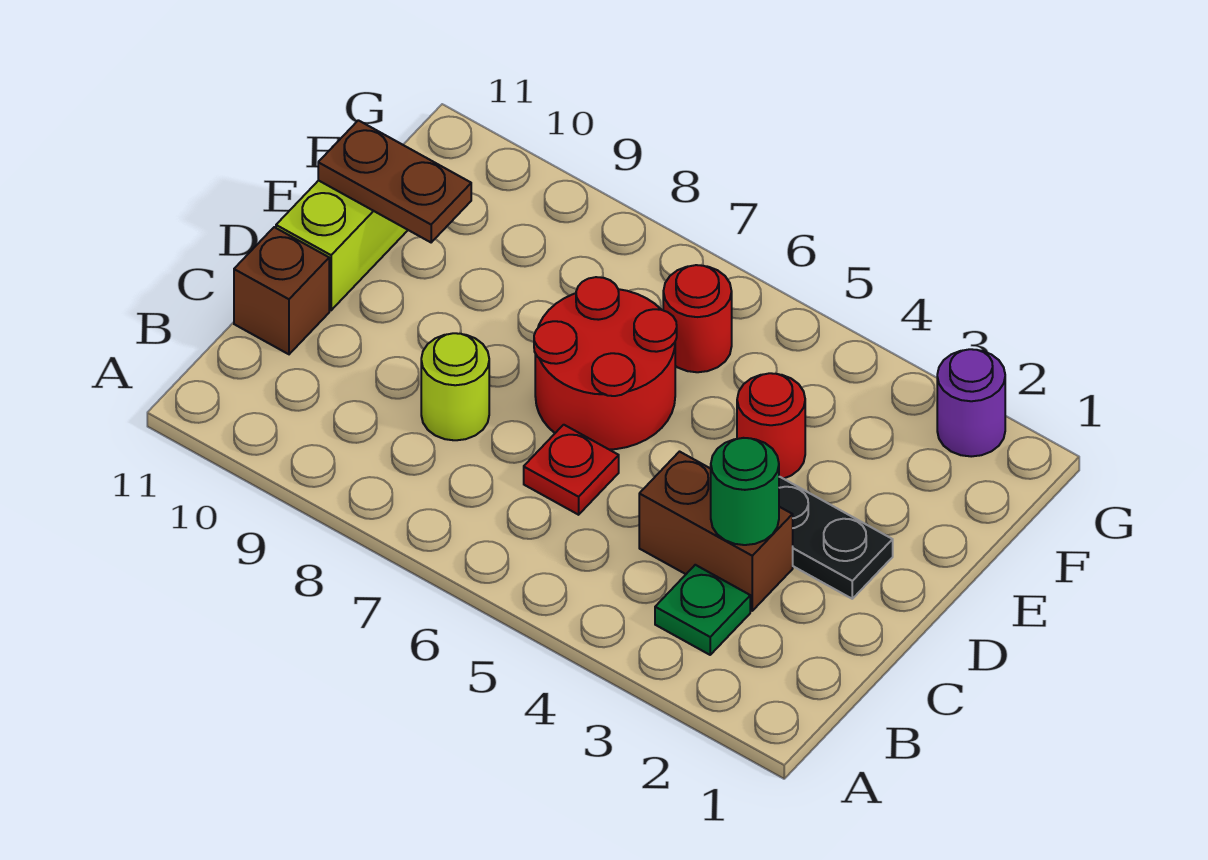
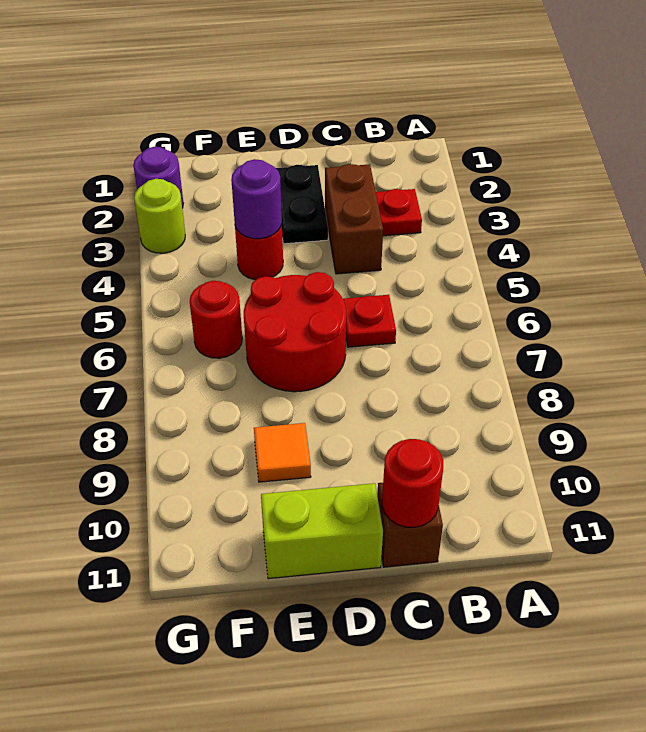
green plate B3 level 1 -> red plate B3 level 1
green round brick C3 level 2 -> none
lime round brick C8 level 1 -> lime round brick G3 level 1
none -> red round brick C11 level 2
none -> purple round brick E4 level 2
none -> orange tile E9 level 1
brown plate E10:E11 level 2 -> none

